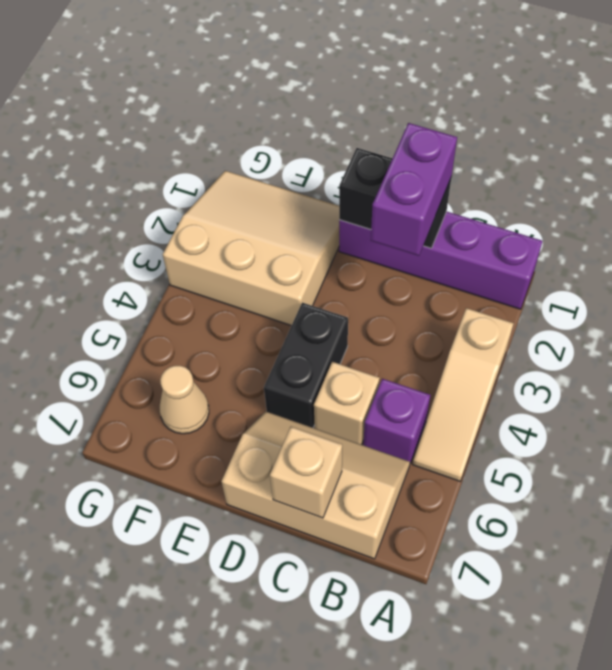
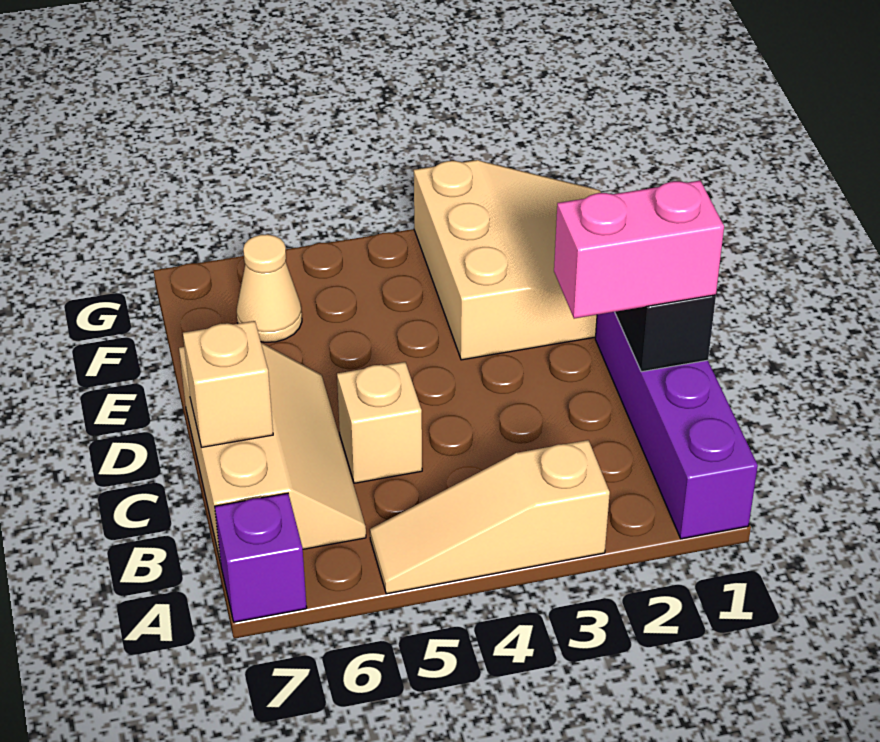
purple brick B5 level 1 -> purple brick A7 level 1
purple brick C1:C2 level 3 -> pink brick C1:C2 level 3
black brick D4:D5 level 1 -> none

